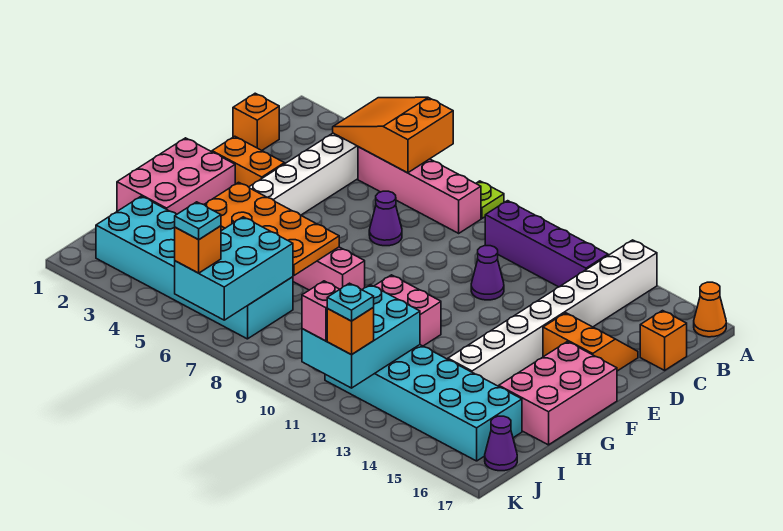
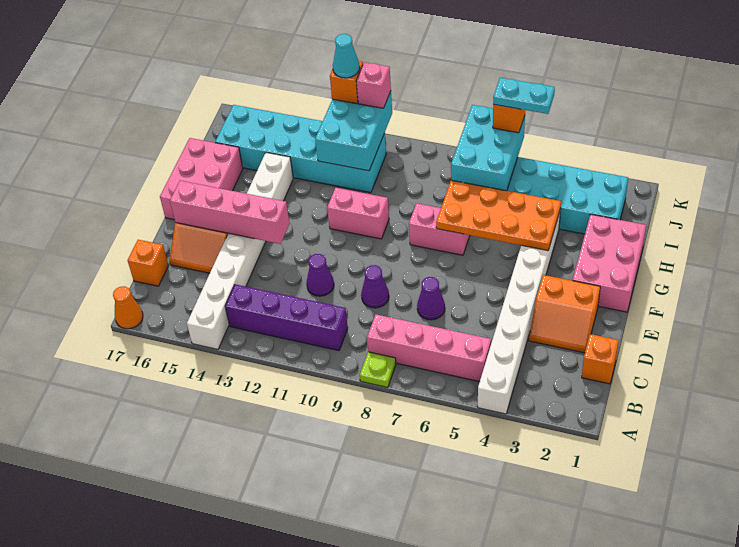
orange slope A4:B6 level 2 top 6 -> none
none -> pink brick E13:E16 level 2
purple cone J17 level 1 -> purple cone D9 level 1
cyan plate K6 level 4 -> cyan plate K5:K6 level 4
cyan plate K12 level 4 -> cyan cone K12 level 4

